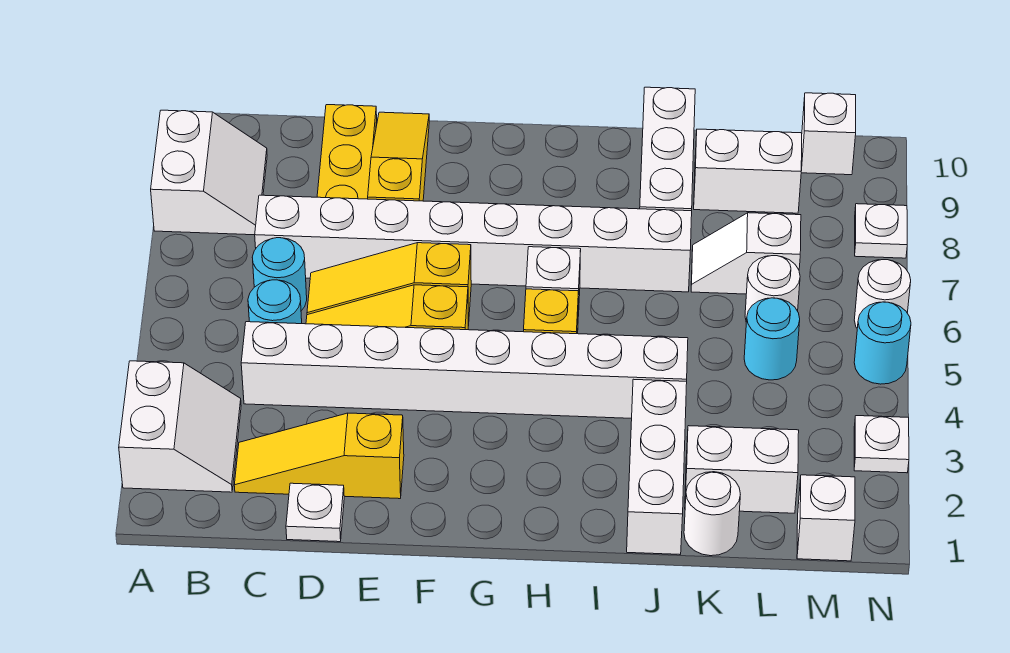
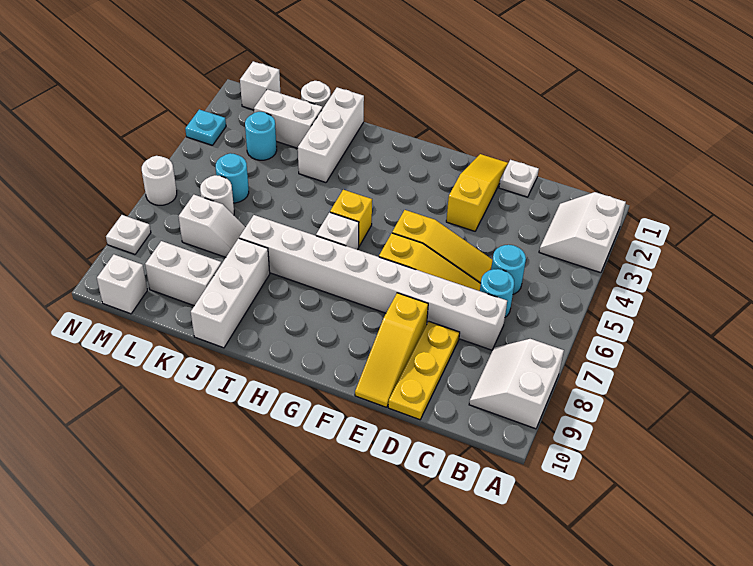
yellow slope C2:E2 level 1 top E -> yellow slope E1:E3 level 1 top 3
white brick C4:J4 level 1 -> none
white plate N3 level 1 -> cyan plate N3 level 1
cyan round brick N5 level 1 -> cyan round brick L3 level 1

